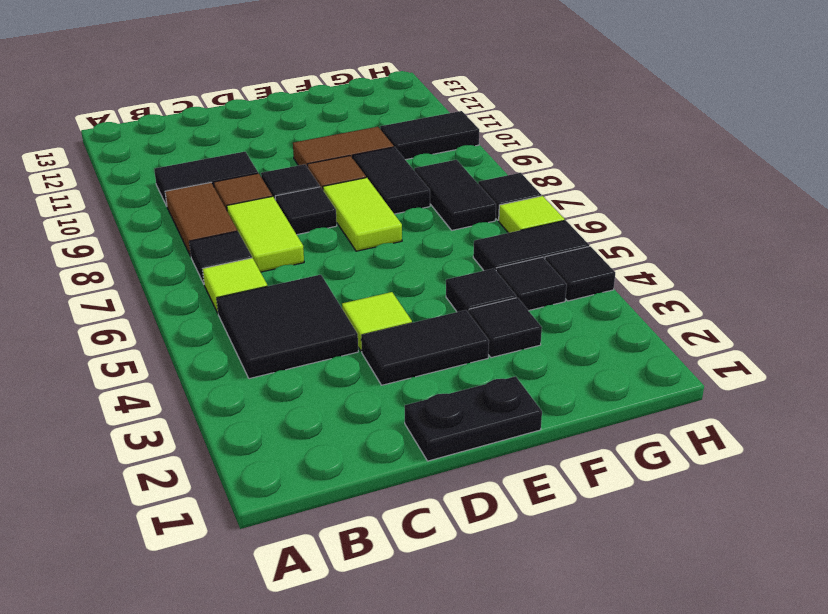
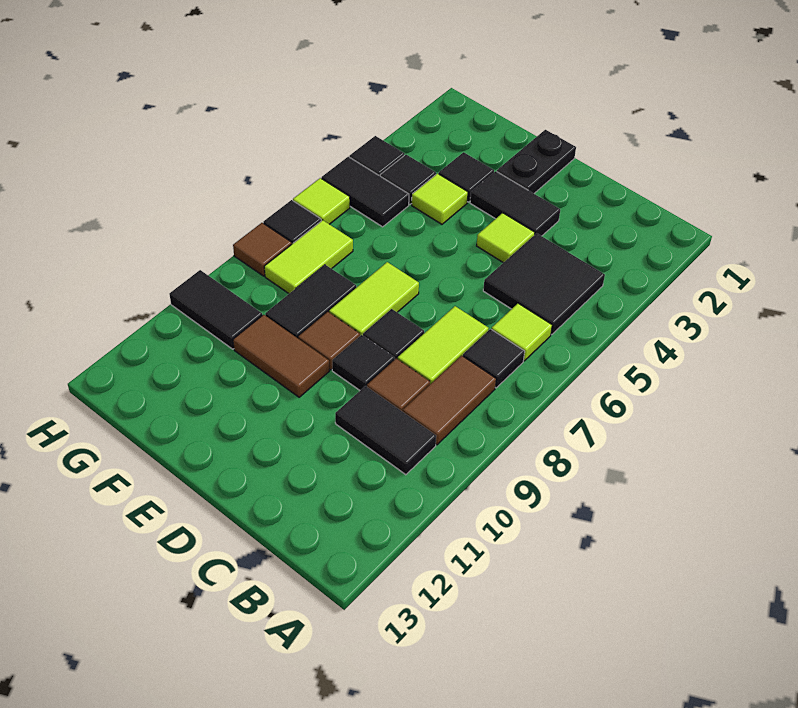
black plate D1:E1 level 1 -> black plate E1:E2 level 1
black tile F4 level 1 -> lime tile F4 level 1
black tile G7:G8 level 1 -> lime tile G7:G8 level 1
none -> brown tile H8 level 1

